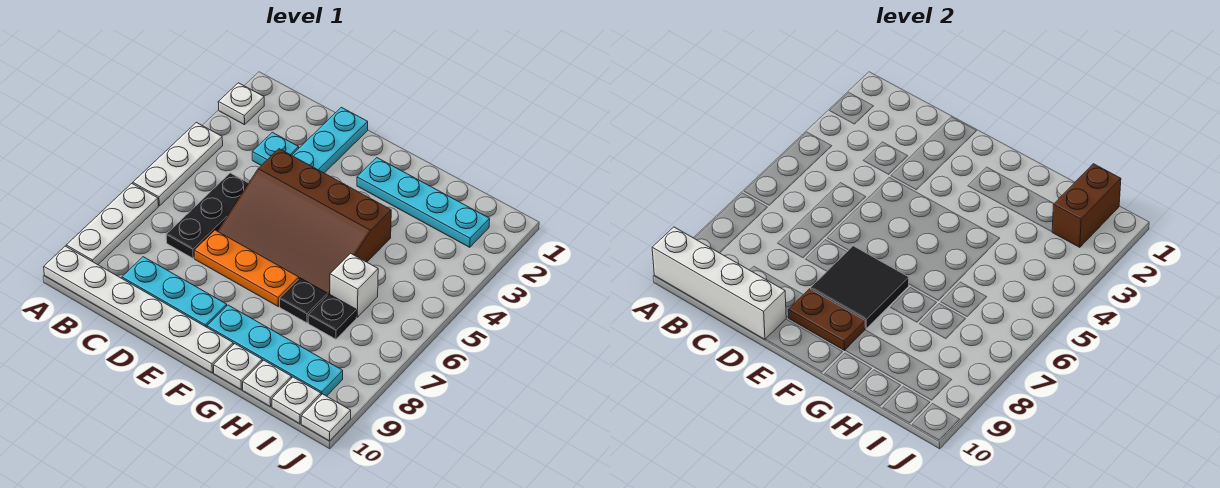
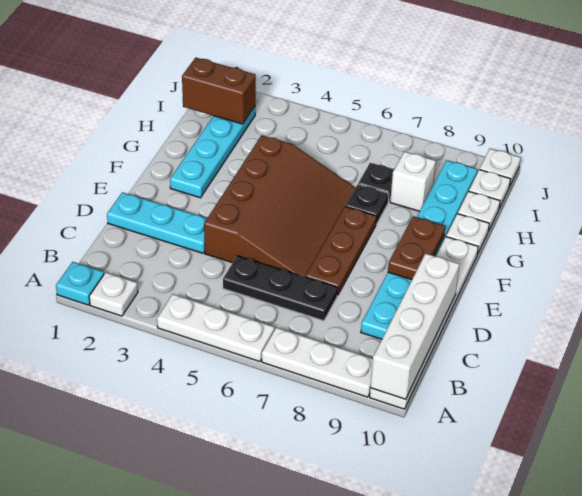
cyan plate C3 level 1 -> cyan plate A1 level 1
orange plate D7:F7 level 1 -> brown plate D7:F7 level 1
black tile E7:F8 level 2 -> none
white brick H6 level 1 -> white brick H8 level 1

